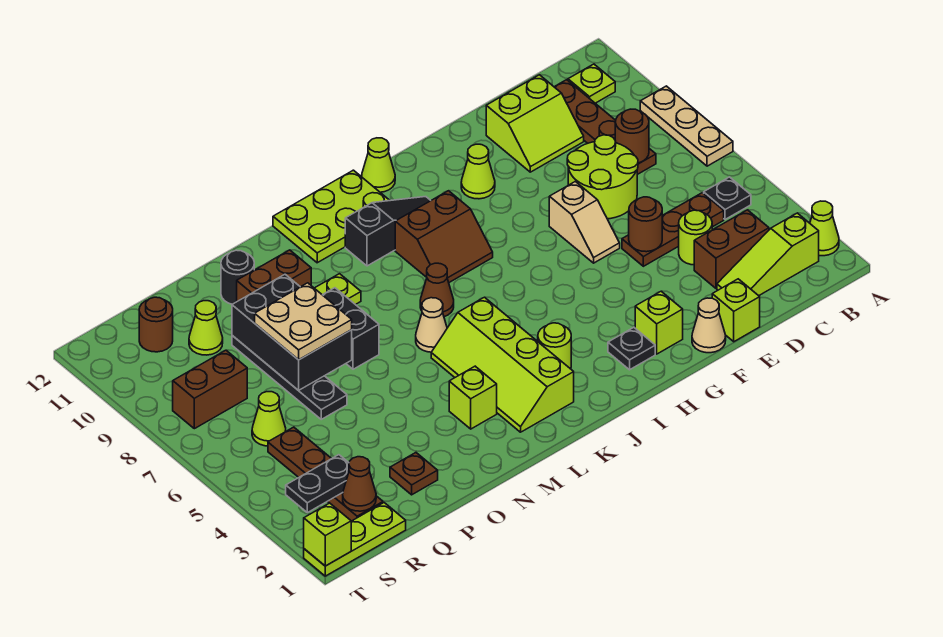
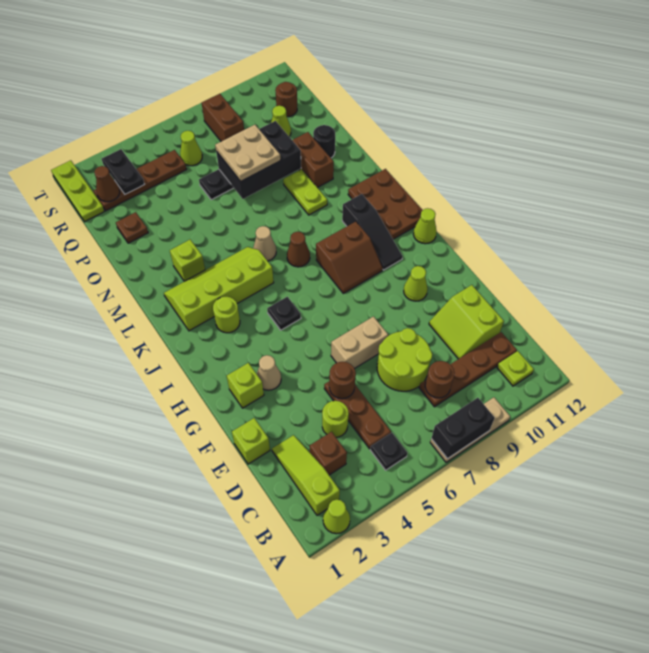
brown brick C3:D3 level 1 -> brown brick C3 level 1
tan cone F1 level 1 -> tan cone G3 level 1
tan slope F6:F7 level 1 top 7 -> tan brick F6:F7 level 1
black plate H2 level 1 -> black plate I5 level 1
brown slope I8:J9 level 1 top 9 -> brown slope I8:J9 level 1 top J
lime plate J11:L12 level 1 -> brown plate J11:L12 level 1
black brick N7:N8 level 1 -> black brick A7:A8 level 2
lime brick T1 level 2 -> none

